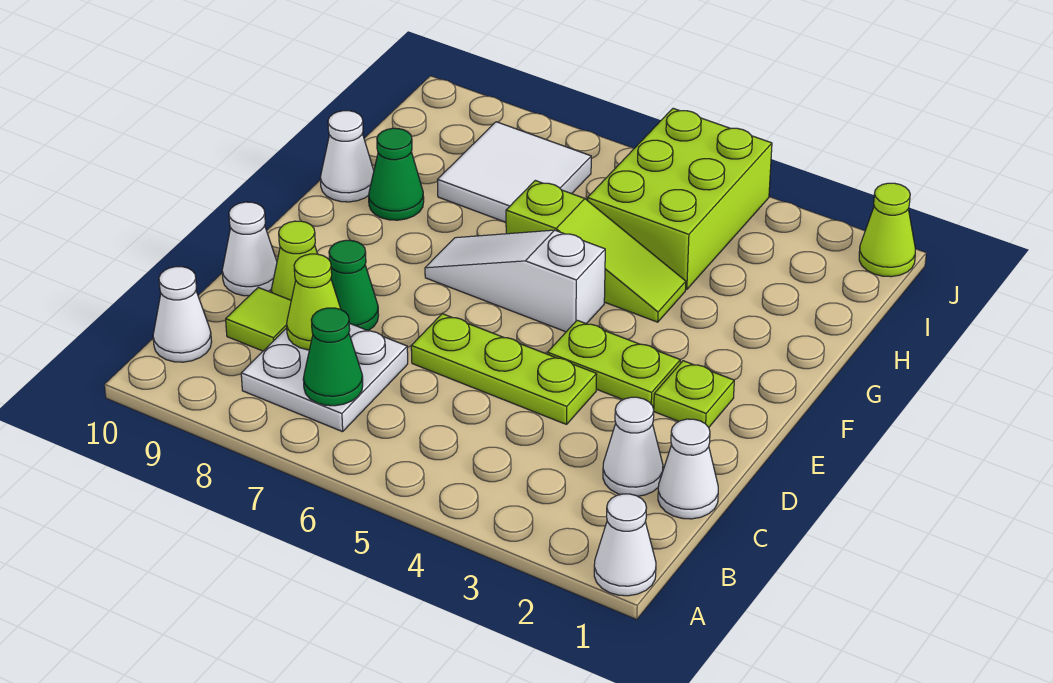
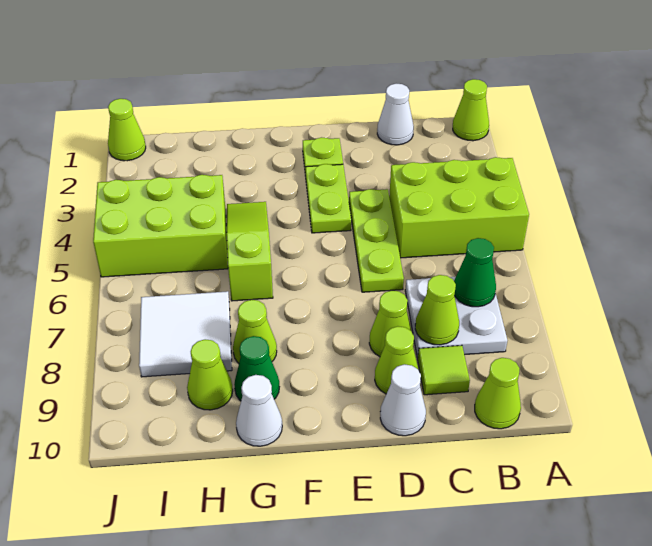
white cone A1 level 1 -> lime cone A1 level 1
none -> lime brick A4:C5 level 1
white cone B10 level 1 -> lime cone B10 level 1
white cone C2 level 1 -> none
green cone D8 level 1 -> lime cone D8 level 1
white slope F5:F7 level 1 top 5 -> none
none -> lime cone G8 level 1
none -> lime cone H9 level 1

